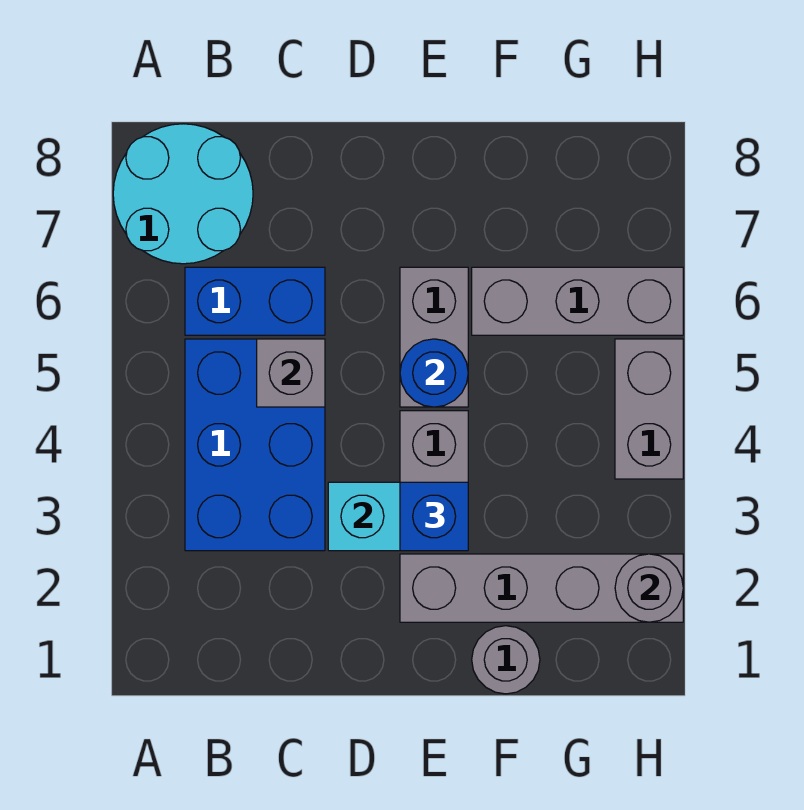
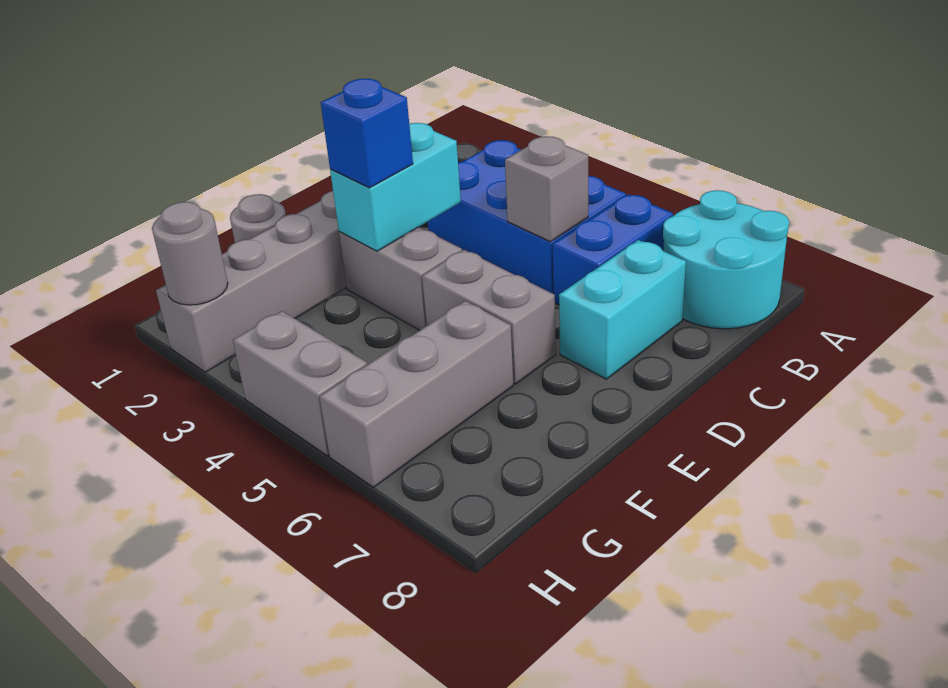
none -> cyan brick C7:D7 level 1
blue round brick E5 level 2 -> none

